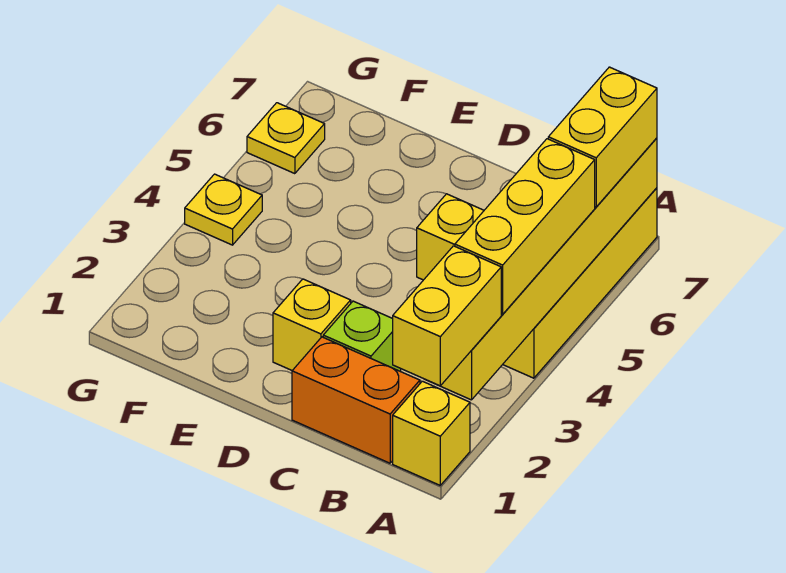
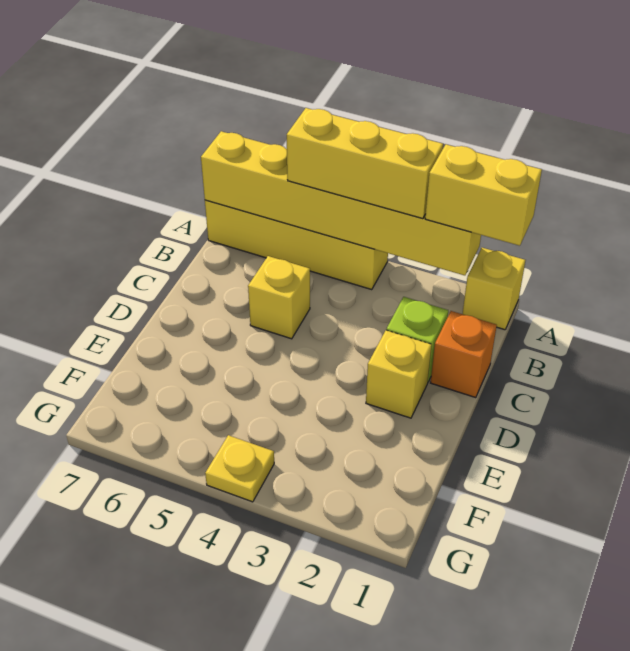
yellow brick A6:A7 level 3 -> none
orange brick B1:C1 level 1 -> orange brick C1 level 1
yellow plate G6 level 1 -> none

